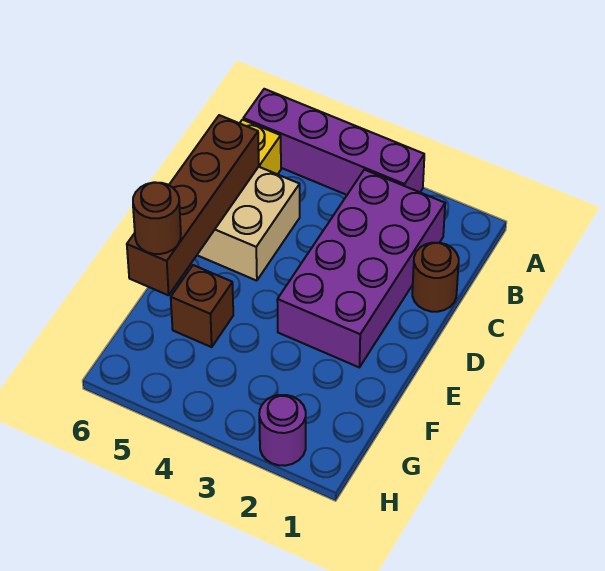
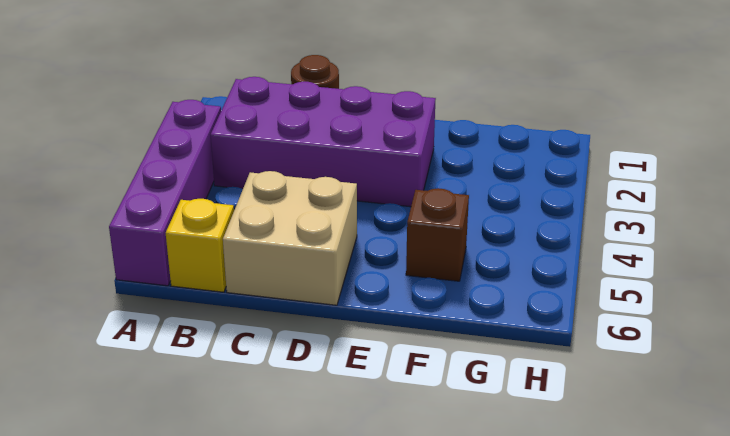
brown brick C6:F6 level 2 -> none
brown round brick F6 level 3 -> none
purple round brick H2 level 1 -> none

